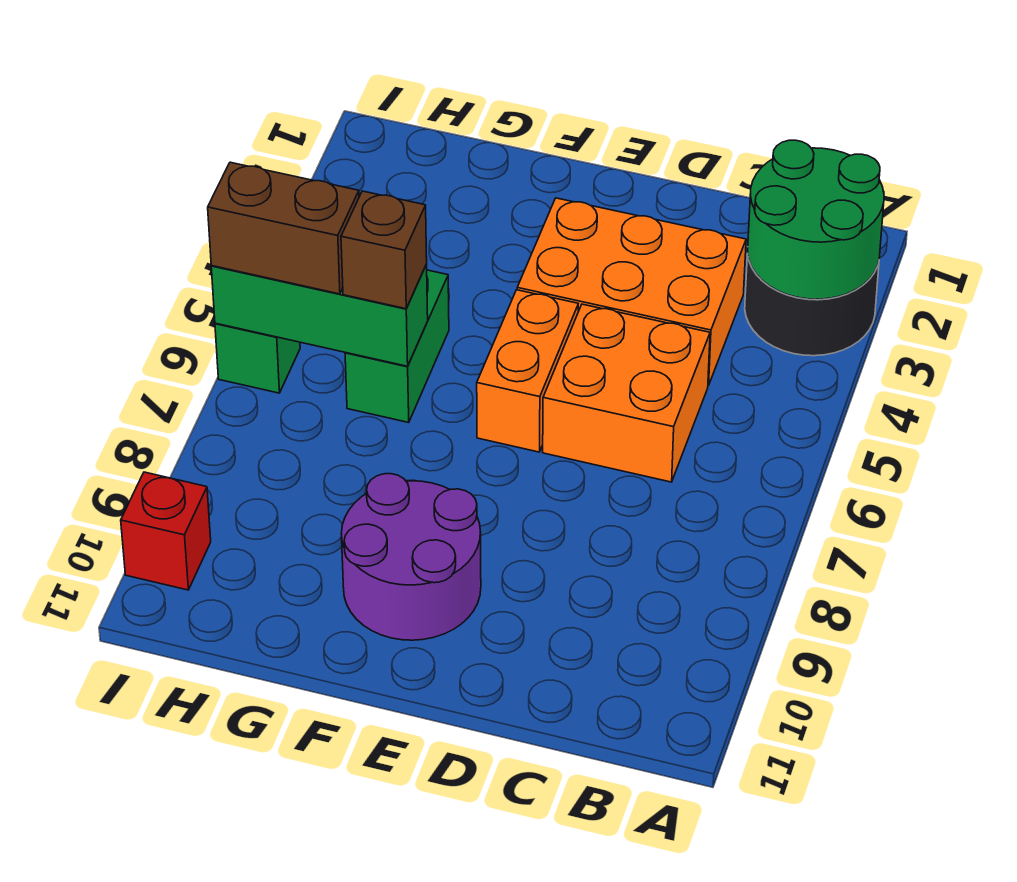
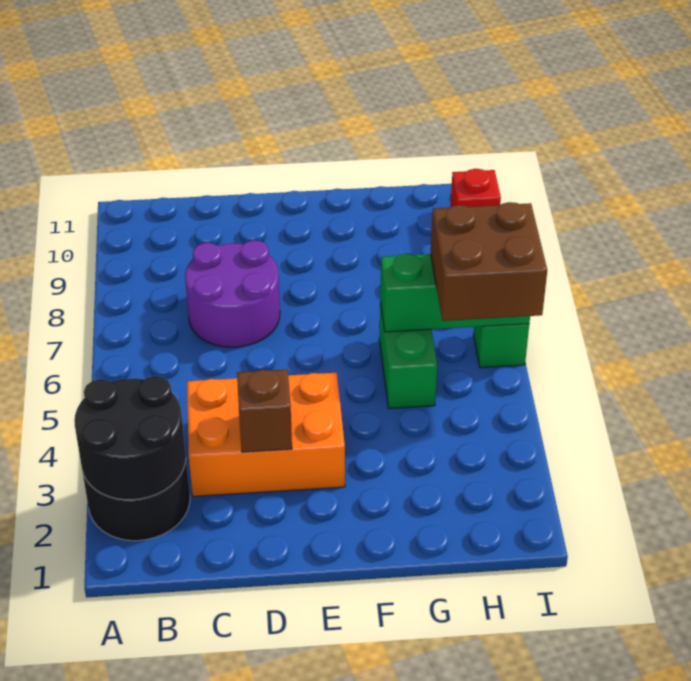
green round brick A2:B3 level 2 -> black round brick A2:B3 level 2
orange brick C5:D6 level 1 -> none
orange brick E5:E6 level 1 -> none
purple round brick E9:F10 level 1 -> purple round brick C7:D8 level 1
brown brick G6 level 3 -> brown brick D3 level 2
brown brick H6:I6 level 3 -> brown brick H5:I6 level 3

